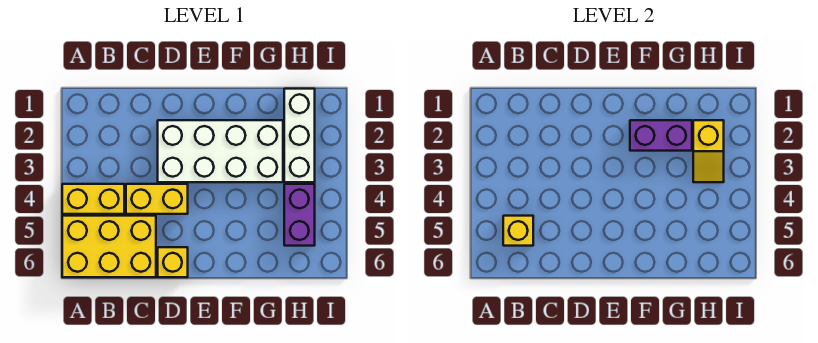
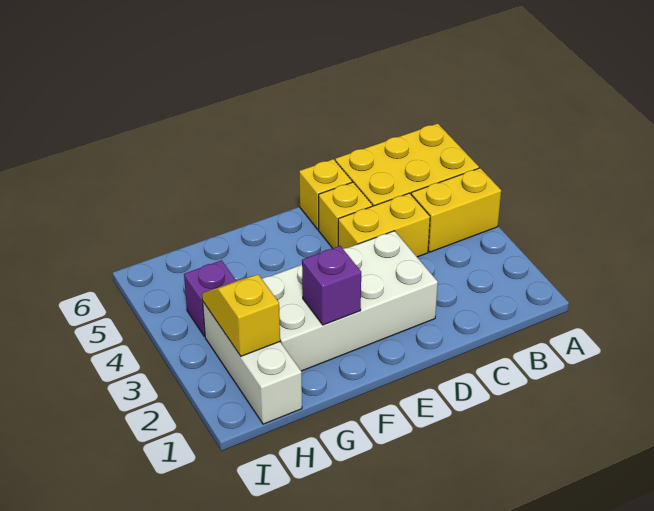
yellow brick B5 level 2 -> yellow brick D5 level 1
purple brick F2:G2 level 2 -> purple brick F2 level 2
purple brick H4:H5 level 1 -> purple brick H4 level 1

